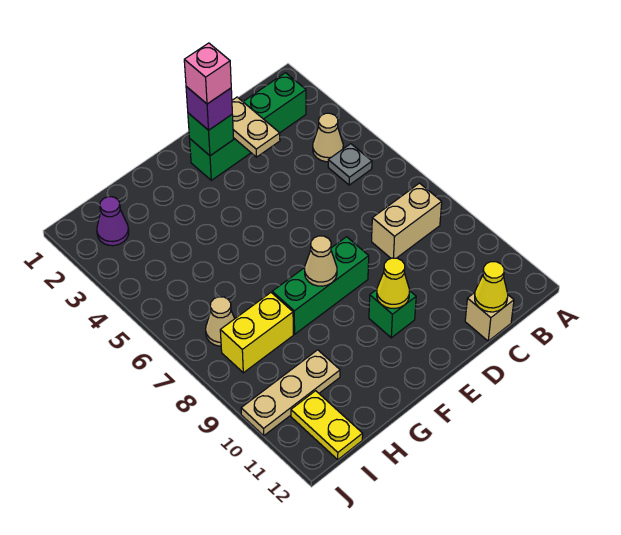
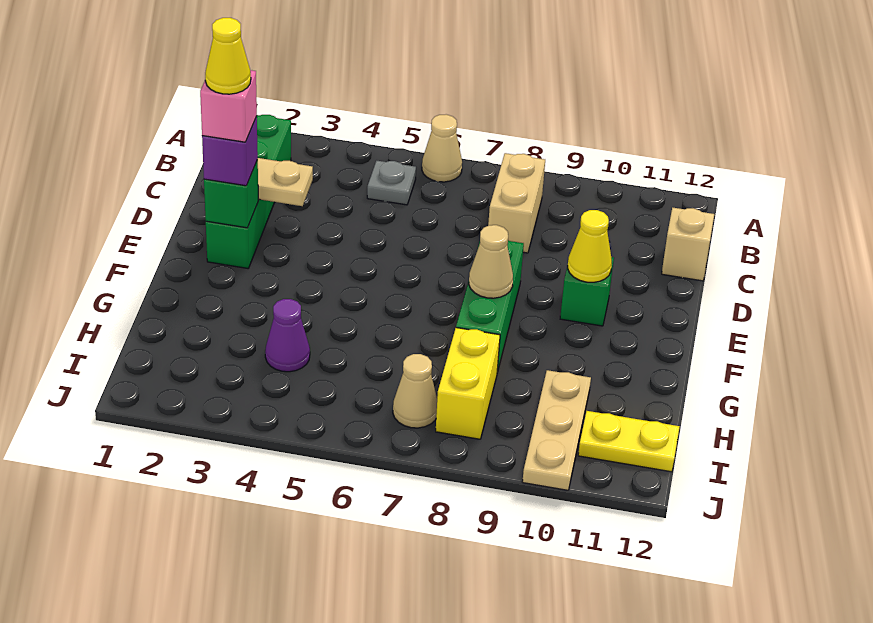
tan cone B4 level 1 -> tan cone A6 level 1
yellow cone C12 level 2 -> yellow cone E2 level 5
purple cone I2 level 1 -> purple cone H4 level 1

